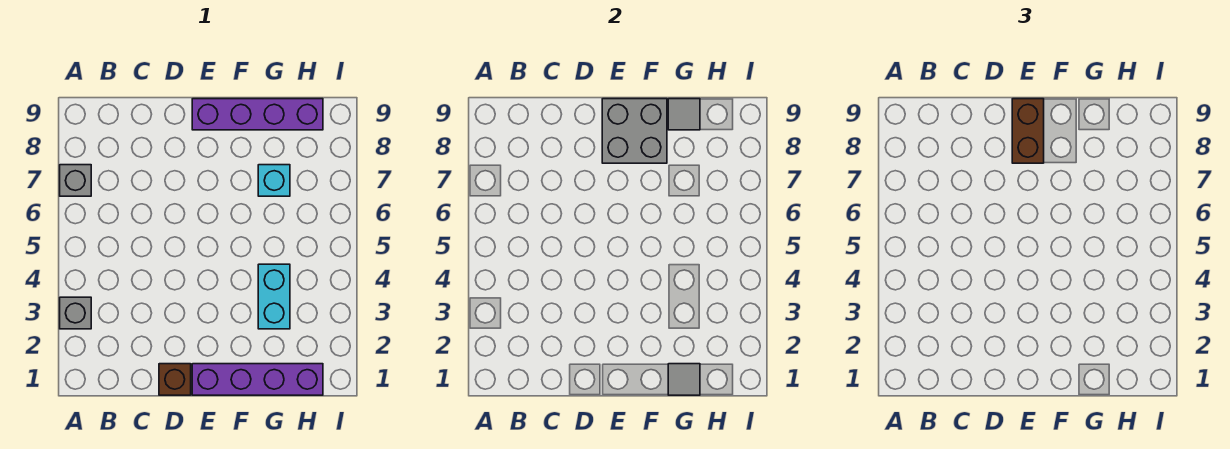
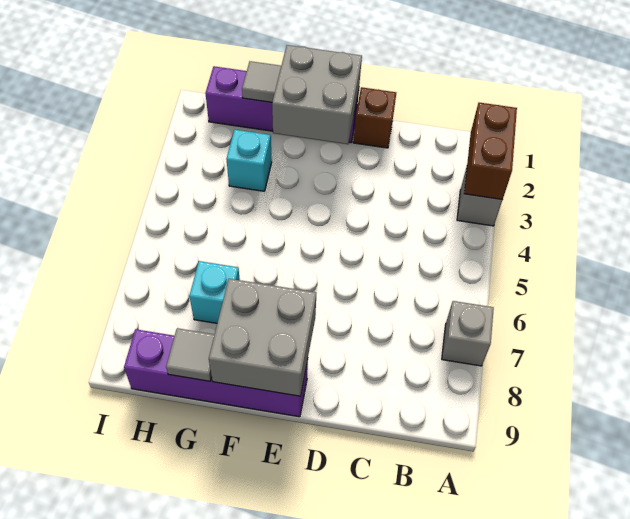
none -> grey brick E1:F2 level 2
brown brick E8:E9 level 3 -> brown brick A2:A3 level 2
cyan brick G3:G4 level 1 -> cyan brick G3 level 1

